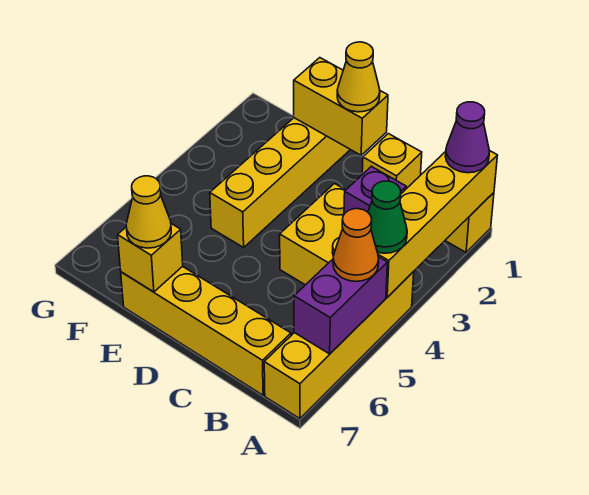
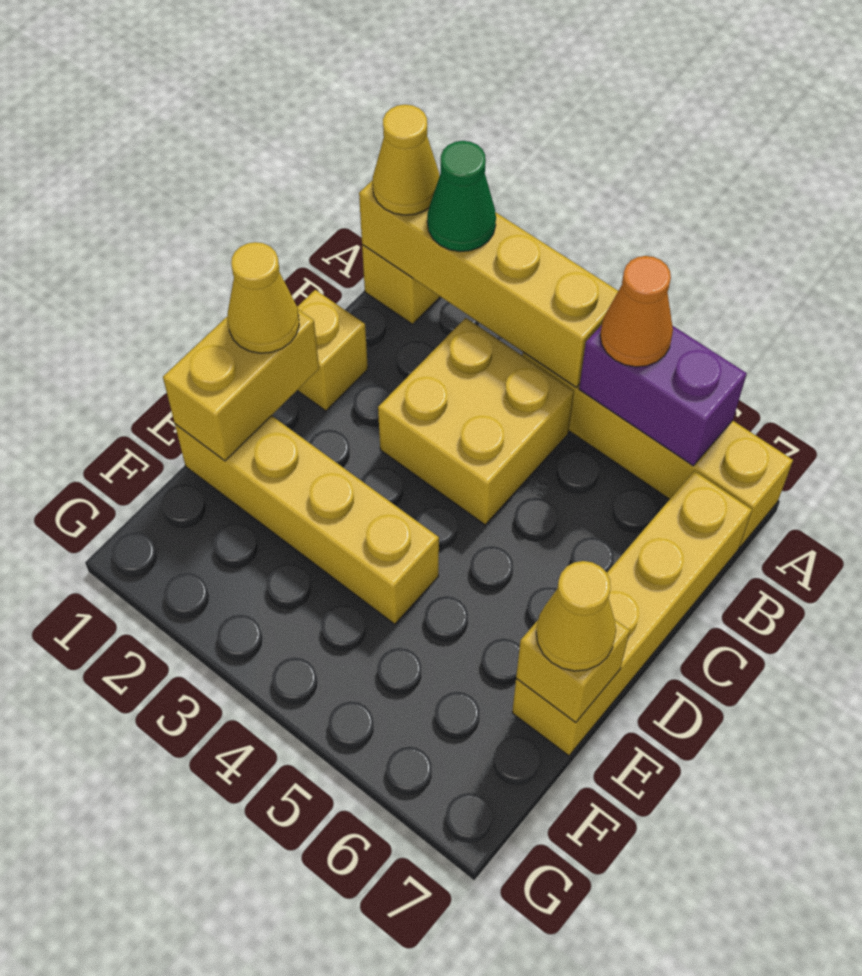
purple cone A1 level 3 -> yellow cone A1 level 3
green cone A4 level 3 -> green cone A2 level 3
purple brick B3 level 2 -> none

